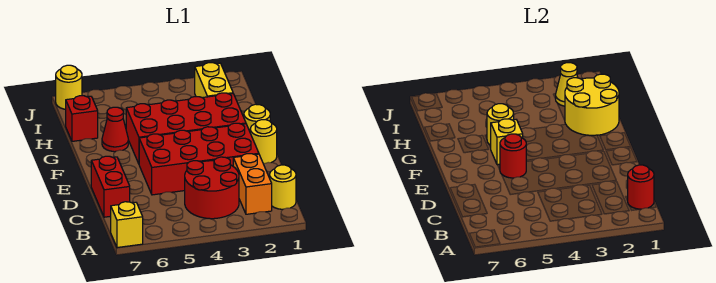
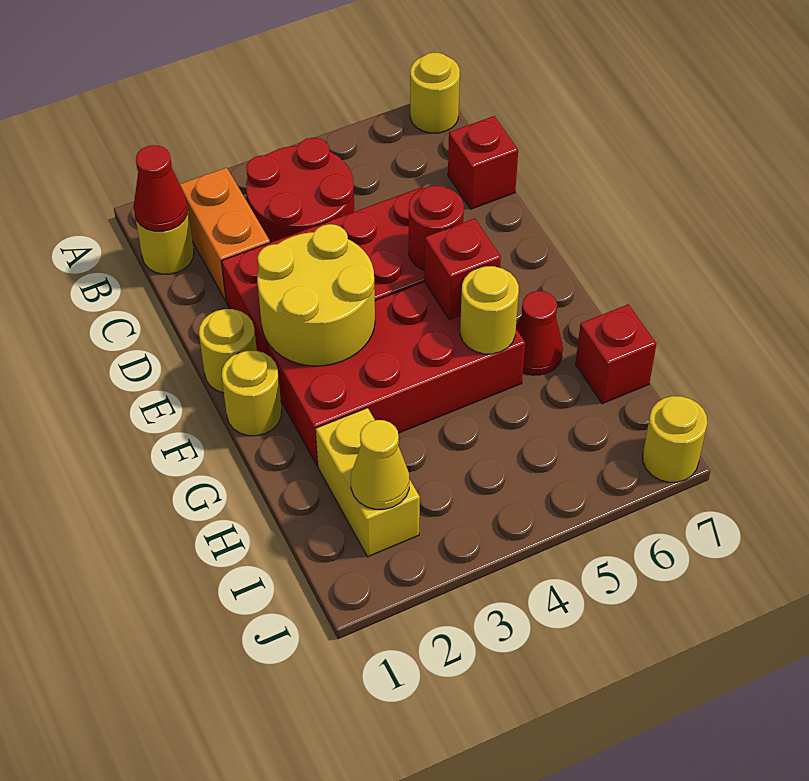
yellow brick A7 level 1 -> yellow round brick A7 level 1
red round brick B1 level 2 -> red cone B1 level 2
red brick C7:D7 level 1 -> red brick C7 level 1
yellow brick F5 level 2 -> red brick F5 level 2
yellow round brick G1:H2 level 2 -> yellow round brick E2:F3 level 2

